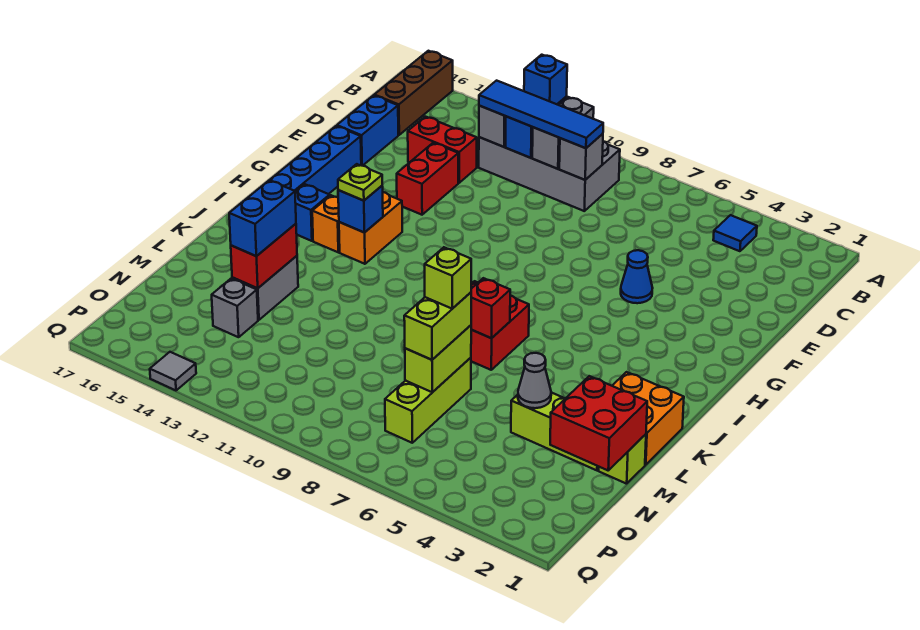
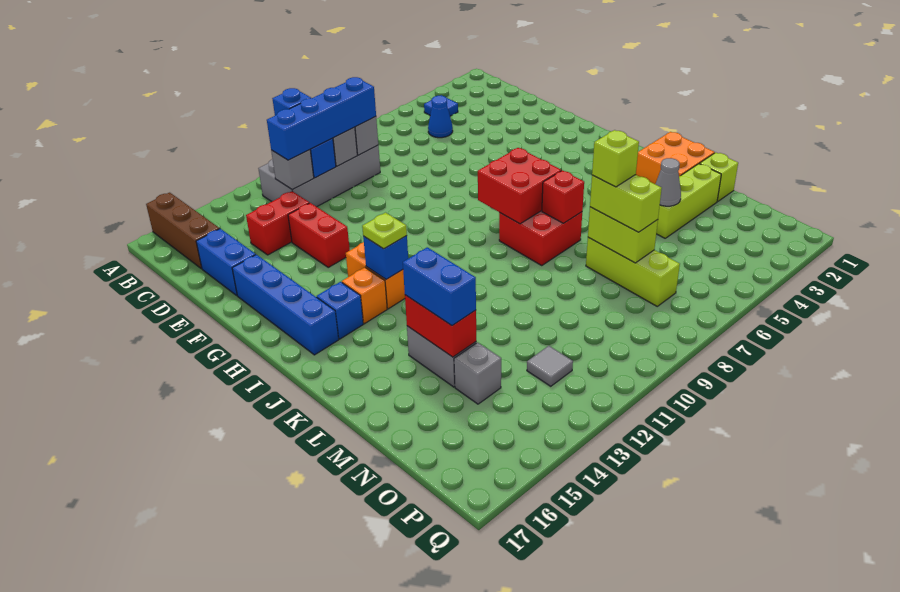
blue tile C9:C12 level 3 -> blue brick C9:C12 level 3
blue cone F5 level 1 -> blue cone C5 level 1
red brick M1:N2 level 2 -> red brick I7:J8 level 2
grey tile Q14 level 1 -> grey tile O12 level 1

